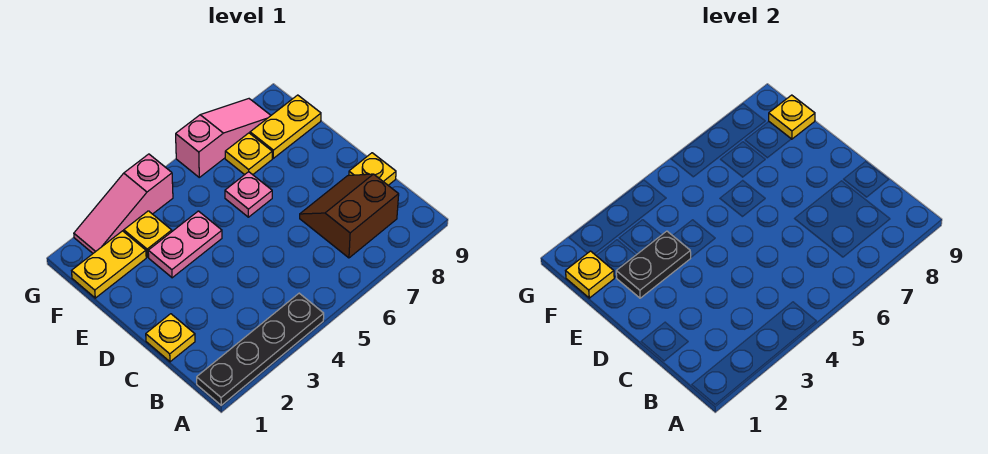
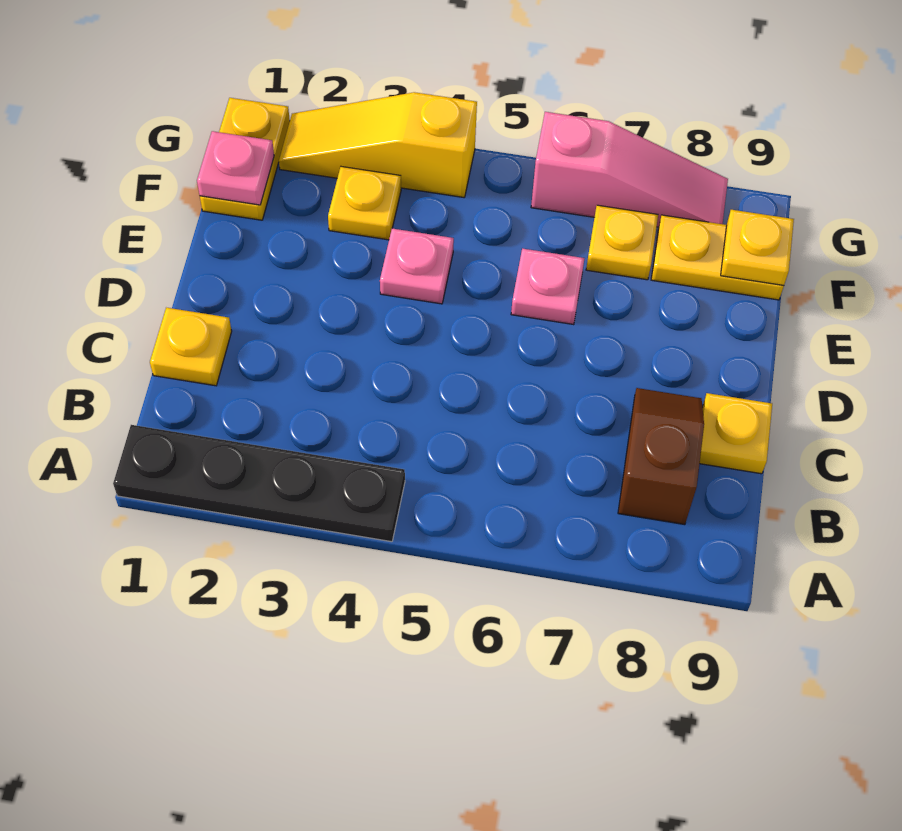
brown slope B7:C8 level 1 top B -> brown slope B8:C8 level 1 top B
black plate E2:E3 level 2 -> none
pink plate E3:E4 level 1 -> pink plate E4 level 1
yellow plate F1:F2 level 1 -> yellow plate F1:G1 level 1
yellow plate F1 level 2 -> pink plate F1 level 2
pink slope G2:G4 level 1 top 4 -> yellow slope G2:G4 level 1 top 4

